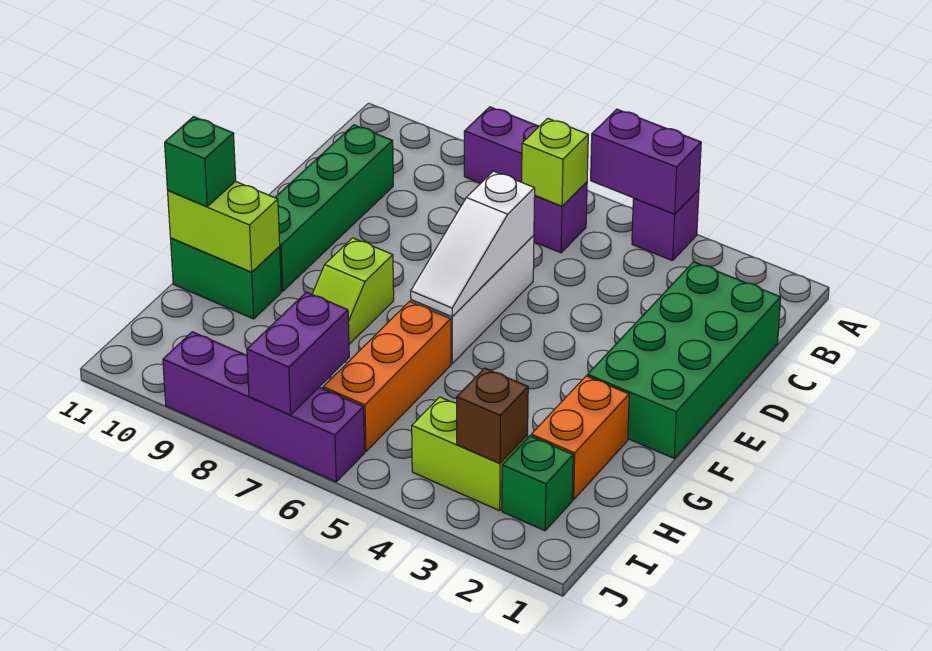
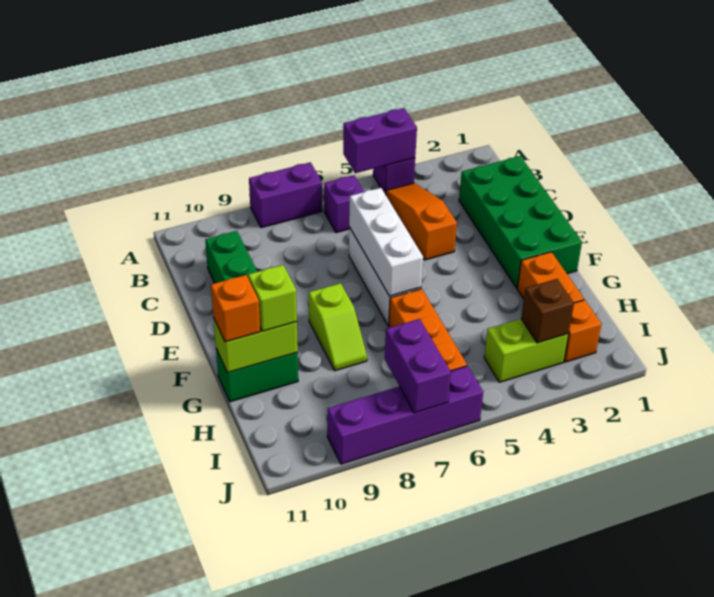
none -> orange slope B4:D4 level 1 top D
lime brick B6 level 2 -> lime brick G10 level 3
white slope D6:F6 level 2 top D -> white brick D6:F6 level 2
green brick G11 level 3 -> orange brick G11 level 3
green brick I2 level 1 -> orange brick I2 level 1

